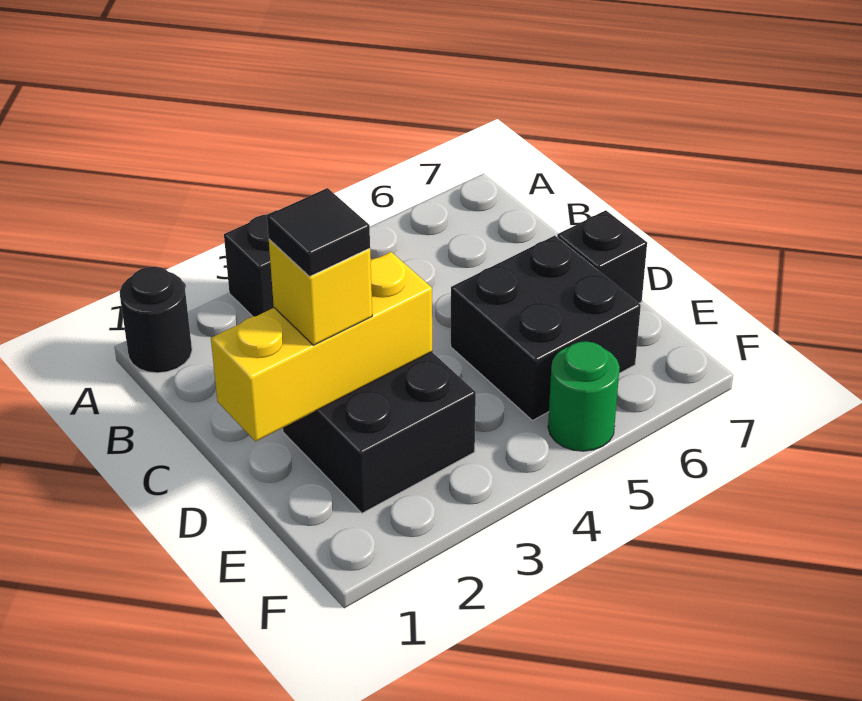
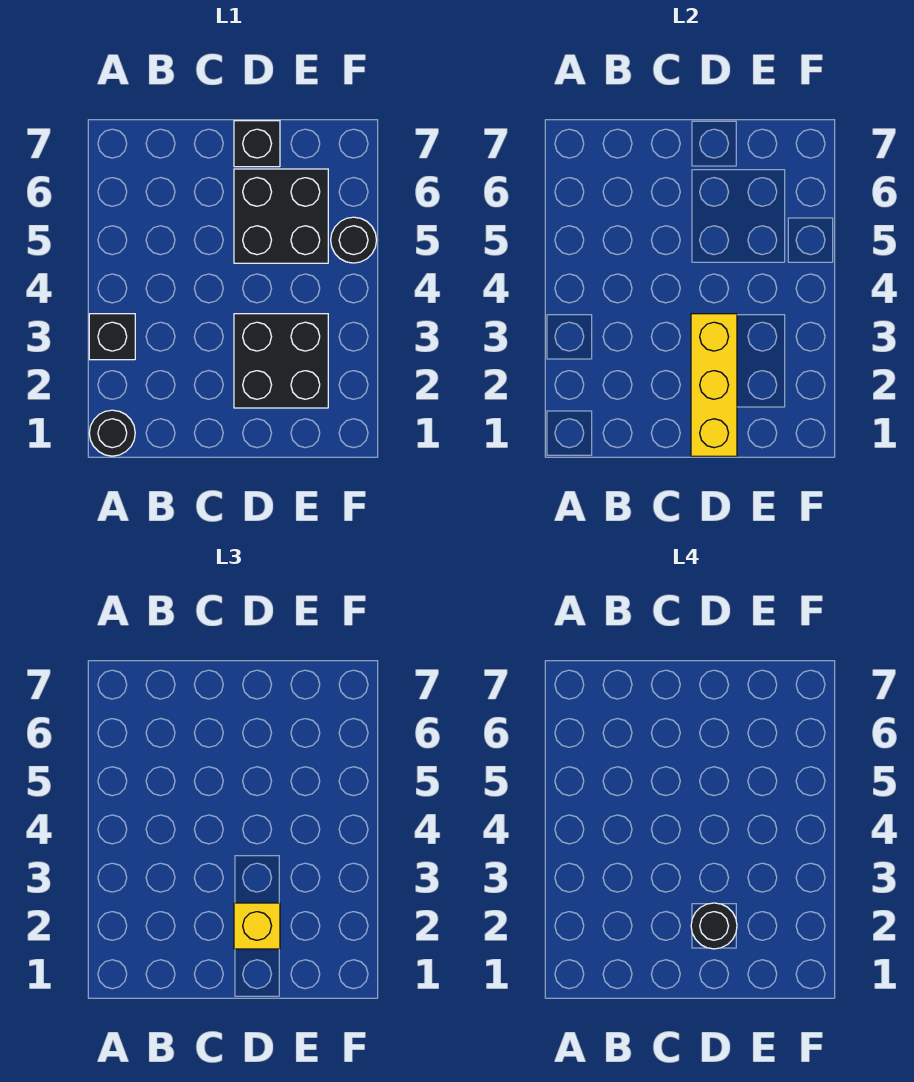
black tile D2 level 4 -> black round brick D2 level 4
green round brick F5 level 1 -> black round brick F5 level 1

